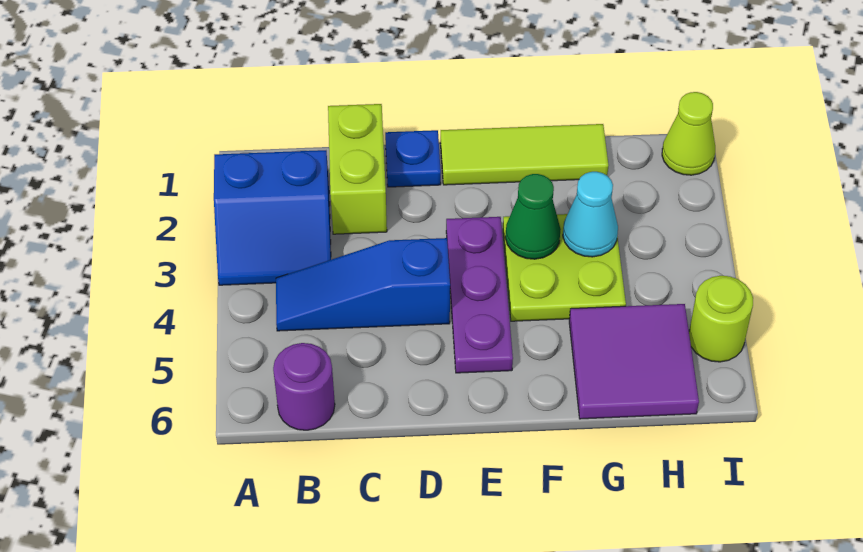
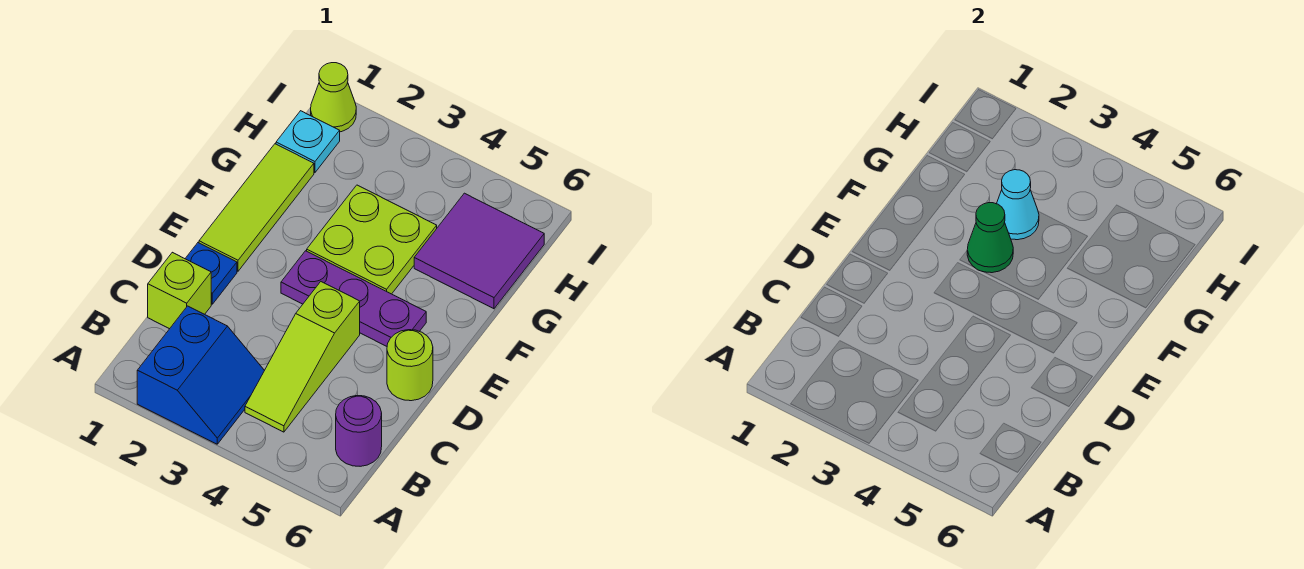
blue slope B4:D4 level 1 top D -> lime slope B4:D4 level 1 top D
lime brick C1:C2 level 1 -> lime brick C1 level 1
none -> cyan plate H1 level 1
lime round brick I5 level 1 -> lime round brick D6 level 1

